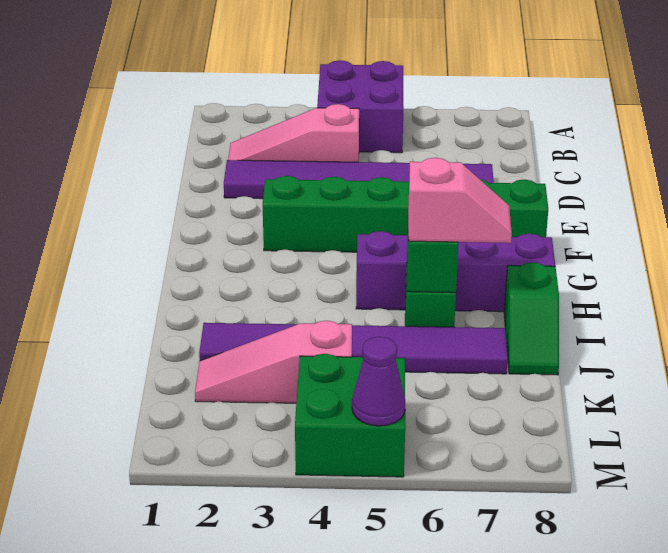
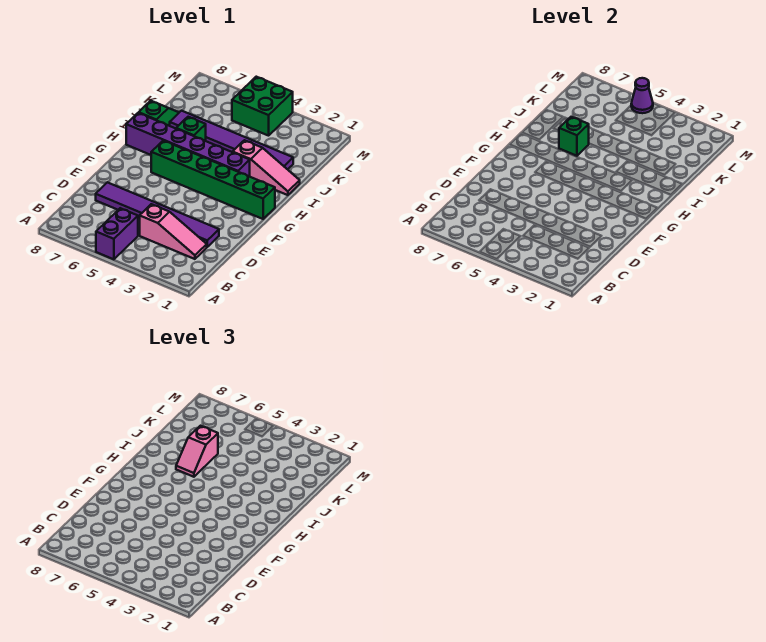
purple brick A4:B5 level 1 -> purple brick A5:B5 level 1
green brick F3:F8 level 1 -> green brick G1:G6 level 1
purple brick H5:H8 level 1 -> purple brick H3:H8 level 1
pink slope I6:I7 level 3 top 6 -> pink slope I6:J6 level 3 top J
pink slope K2:K4 level 1 top 4 -> pink slope I1:I3 level 1 top 3

